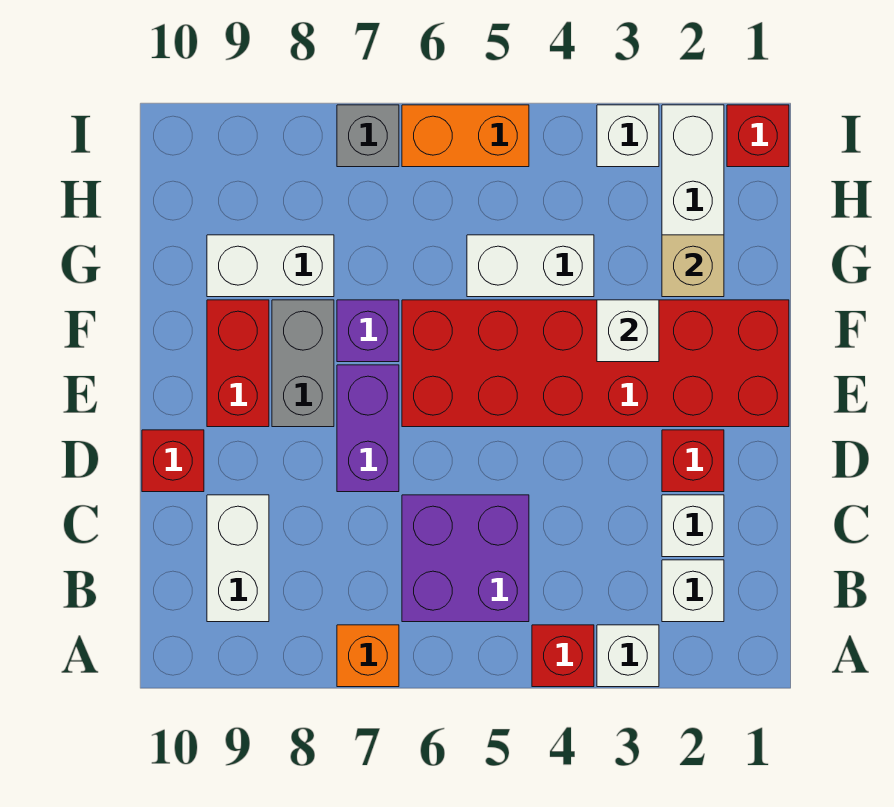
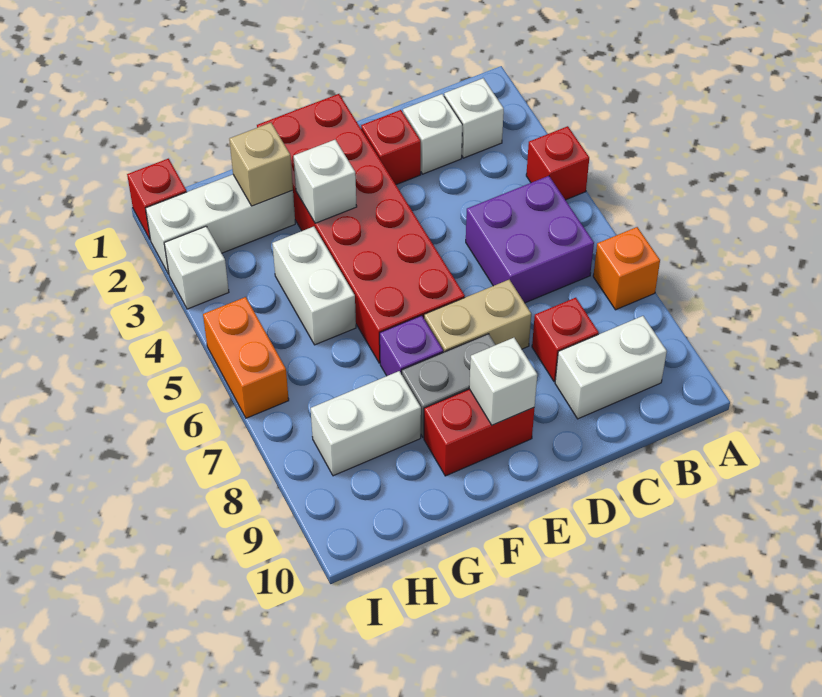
white brick A3 level 1 -> white brick E9 level 2
purple brick D7:E7 level 1 -> tan brick D7:E7 level 1
red brick D10 level 1 -> red brick C8 level 1
white brick G8:G9 level 1 -> white brick G8:H8 level 1
grey brick I7 level 1 -> none

